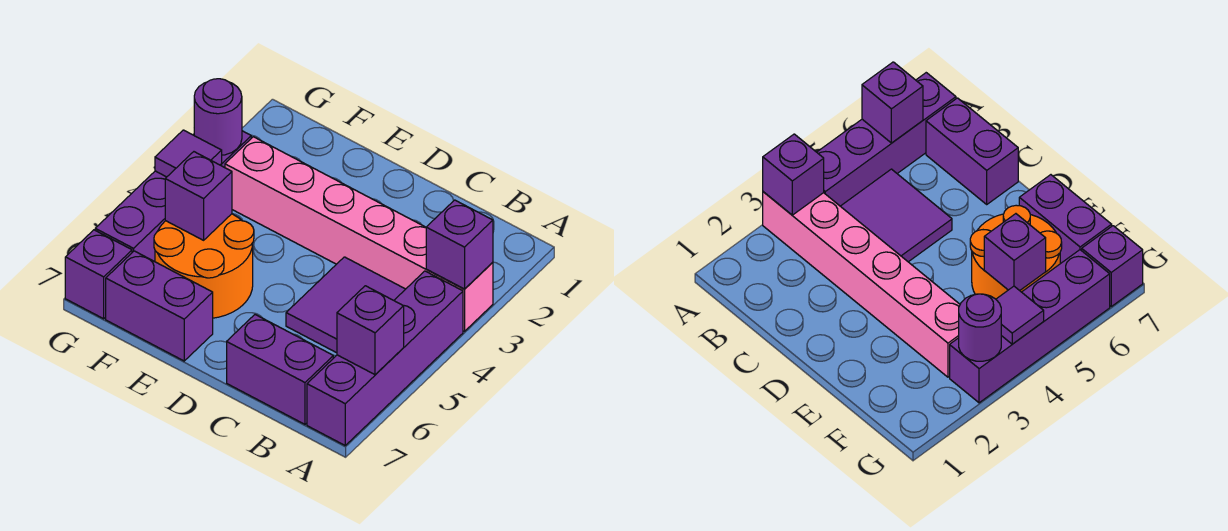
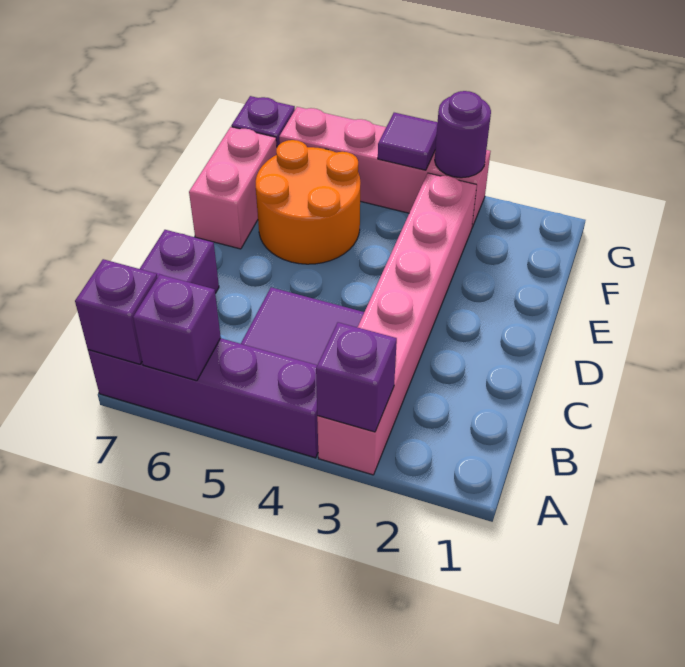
purple brick E7:F7 level 1 -> pink brick E7:F7 level 1
purple brick F5 level 2 -> purple brick A7 level 2
purple brick G3:G6 level 1 -> pink brick G3:G6 level 1

